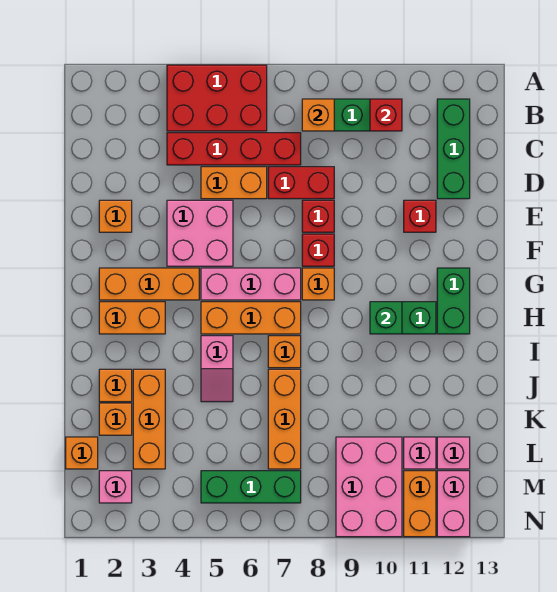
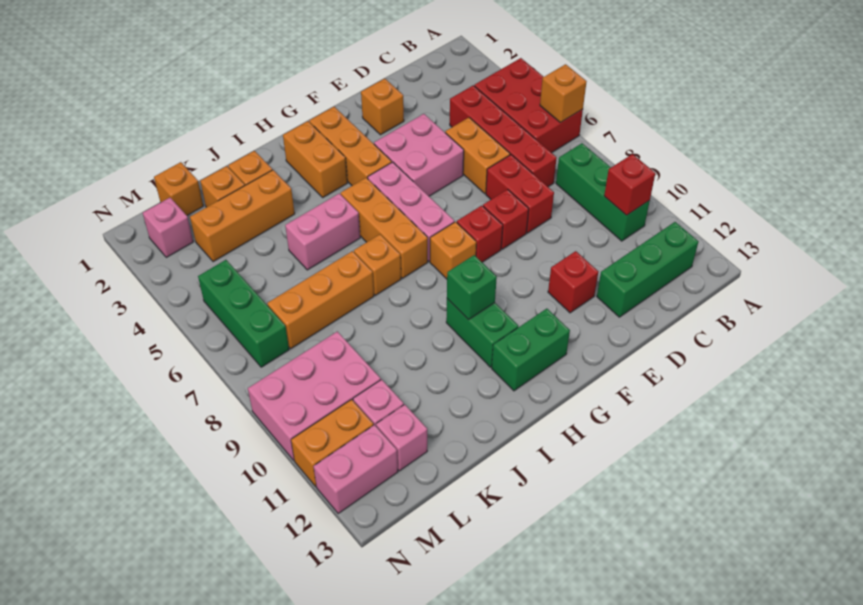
orange brick B8 level 2 -> orange brick A6 level 2
pink slope I5:J5 level 1 top I -> pink brick I5:J5 level 1

